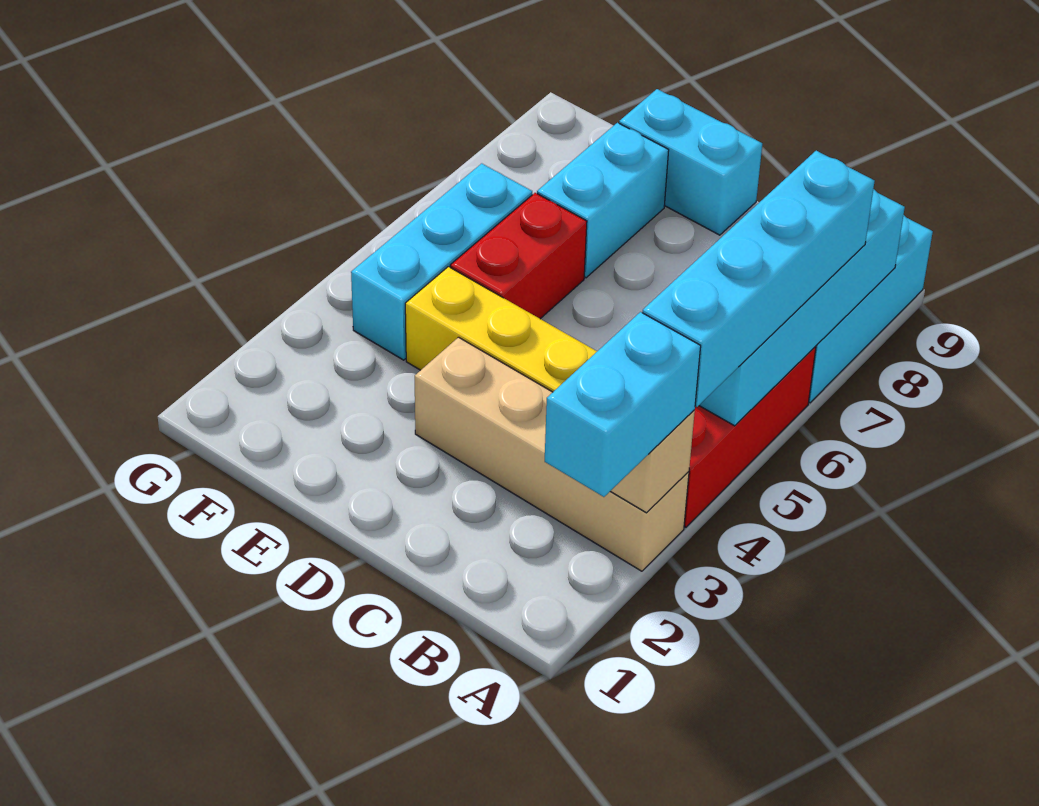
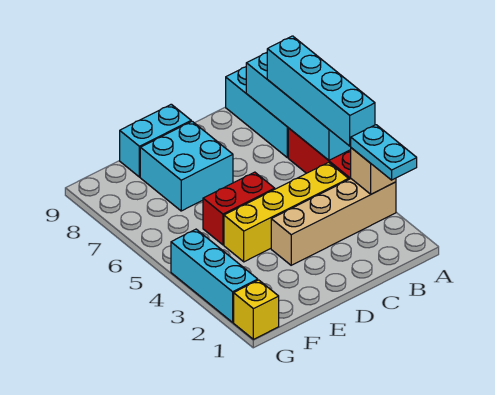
cyan brick A2:A3 level 3 -> cyan plate A2:A3 level 3
red brick E5:E6 level 1 -> red brick D5:E5 level 1
cyan brick E7:E8 level 1 -> cyan brick D7:E8 level 1
cyan brick F4:F6 level 1 -> cyan brick G2:G4 level 1
none -> yellow brick G1 level 1

